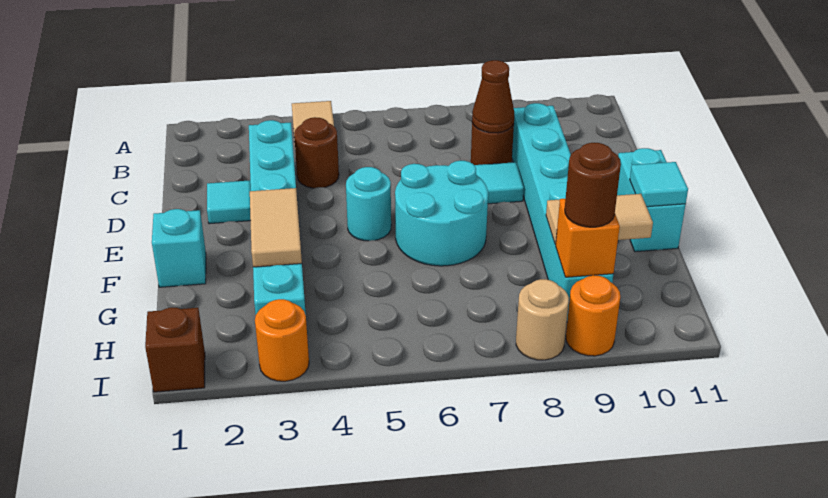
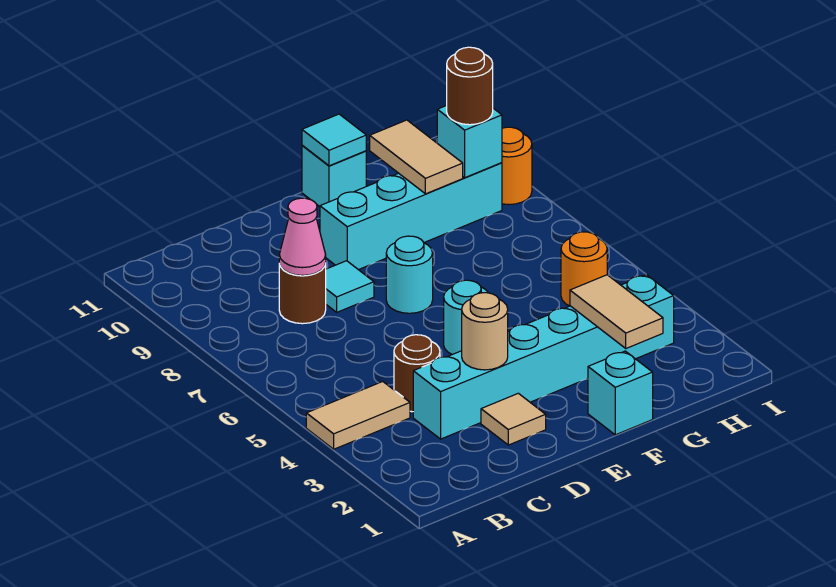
brown cone C8 level 2 -> pink cone C8 level 2
cyan brick C9:H9 level 1 -> cyan brick E9:H9 level 1
cyan tile D2 level 1 -> tan tile D2 level 1
cyan round brick E6:F7 level 1 -> cyan round brick E7 level 1
cyan brick E11:F11 level 1 -> cyan brick F11 level 1
tan tile F3:G3 level 2 -> tan tile G2:G3 level 2
orange brick H9 level 2 -> cyan brick H9 level 2
brown brick I1 level 1 -> none
orange round brick I3 level 1 -> orange round brick H5 level 1
tan round brick I8 level 1 -> tan round brick D3 level 2

